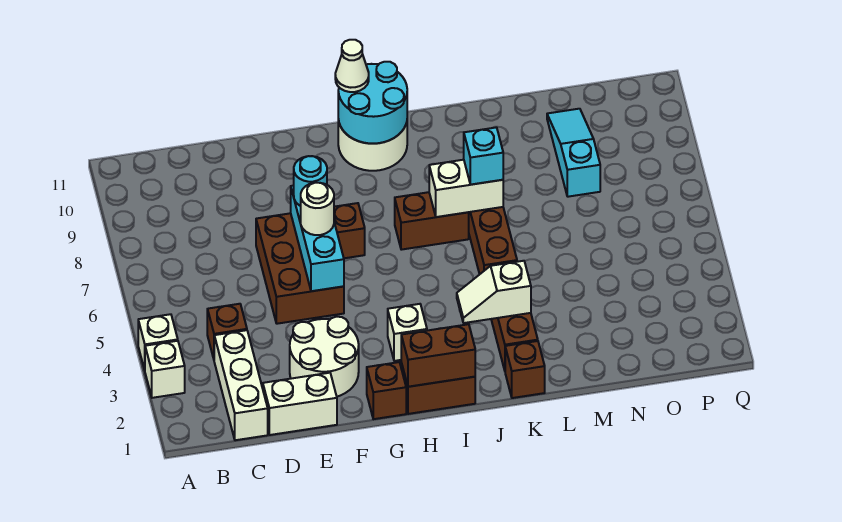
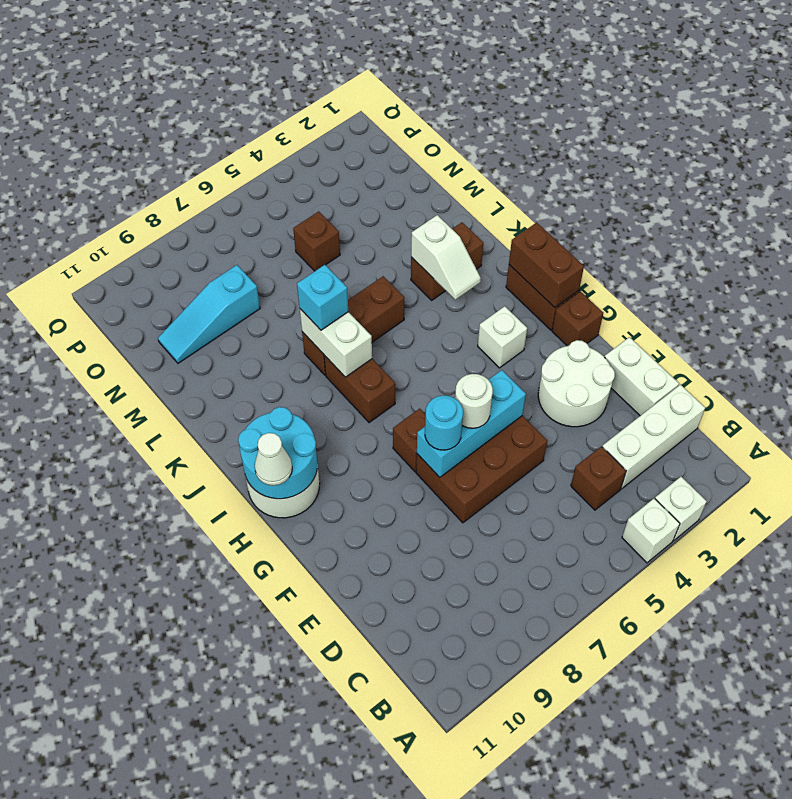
brown brick K1 level 1 -> brown brick N5 level 1

